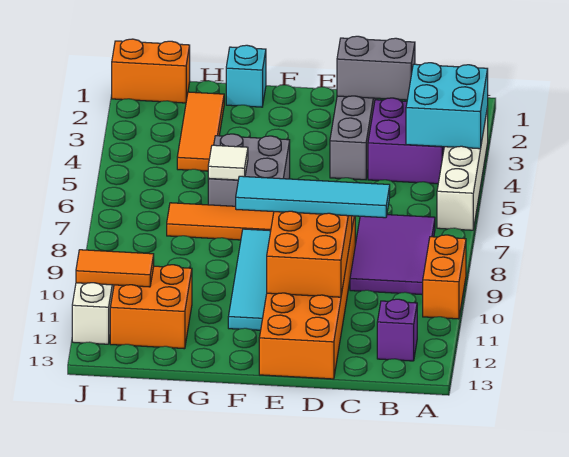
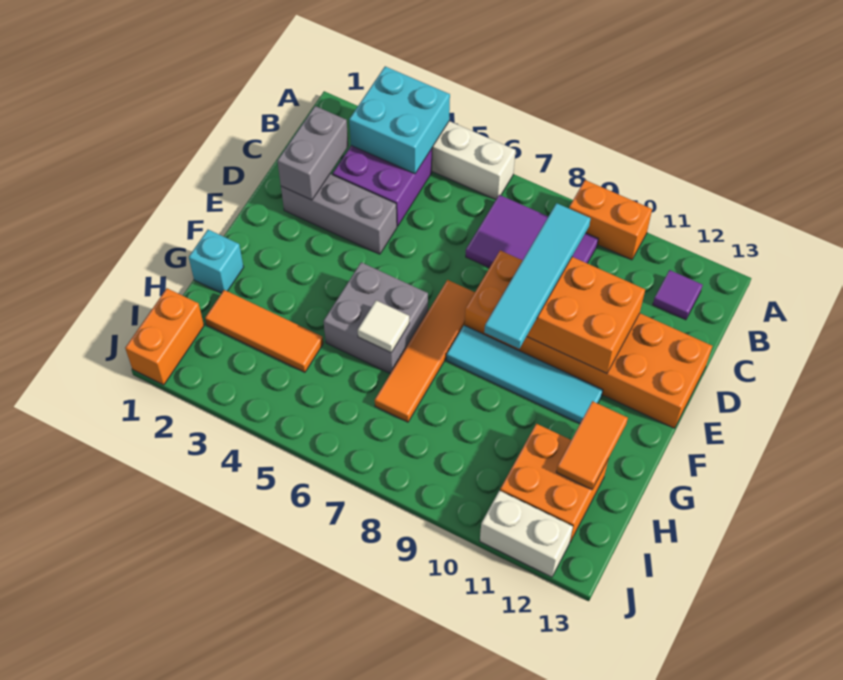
purple brick B12 level 1 -> purple tile B12 level 1
orange tile I11:J11 level 2 -> orange tile G12:H12 level 2

